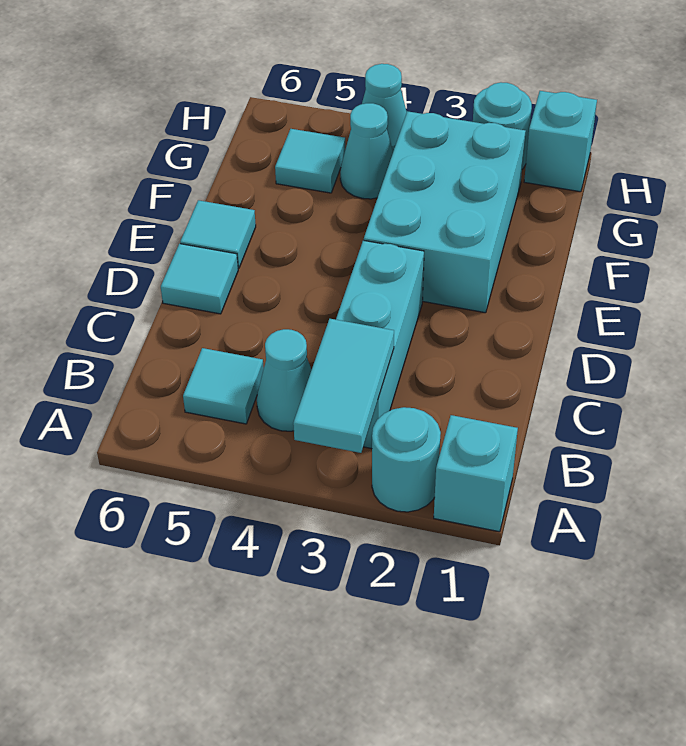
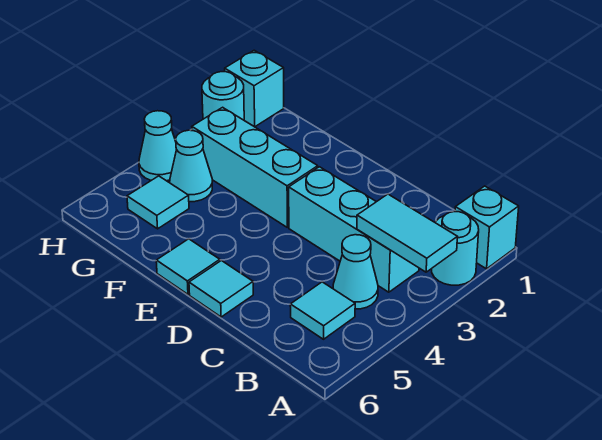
cyan brick E2:G3 level 1 -> cyan brick E3:G3 level 1

